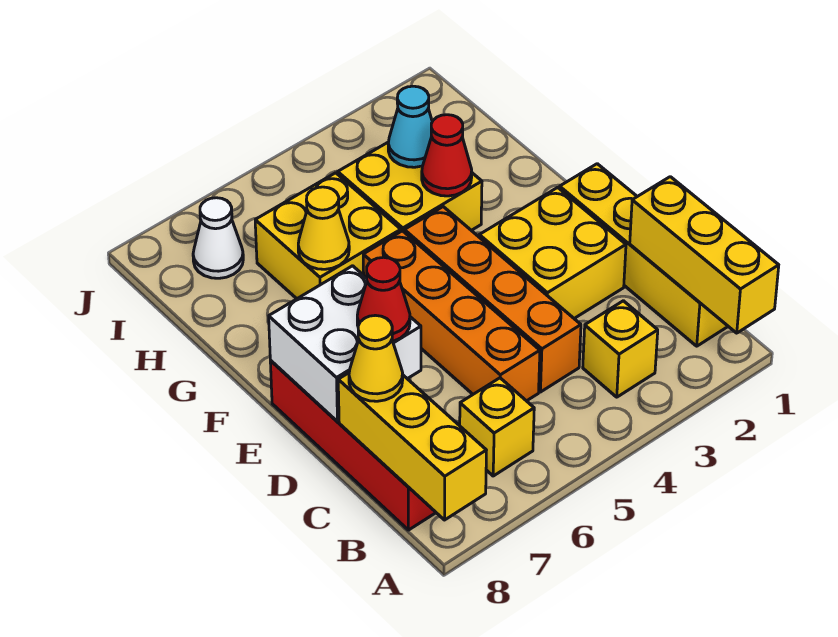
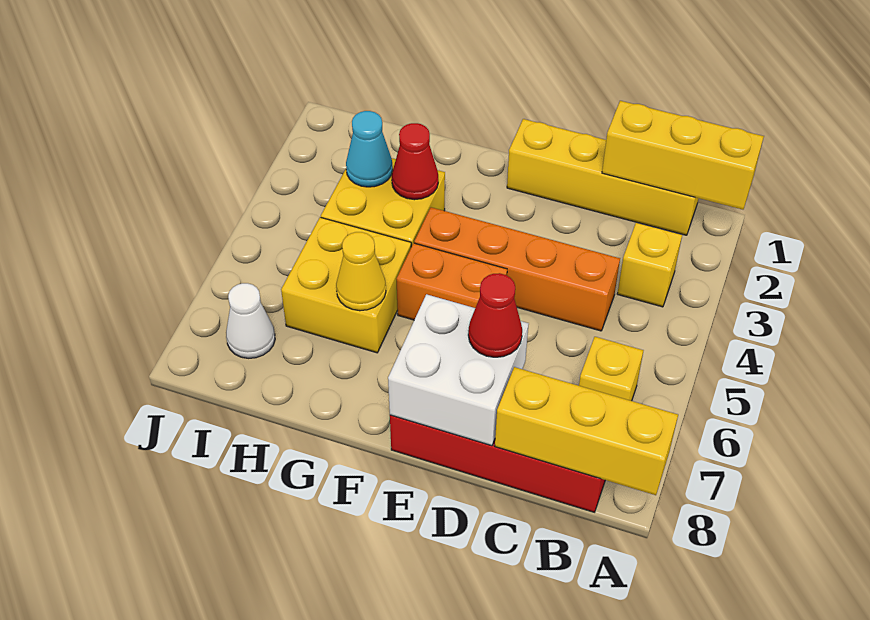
orange brick C5:F5 level 1 -> orange brick E5:F5 level 1
yellow cone C8 level 3 -> none
yellow brick D2:E3 level 1 -> none

